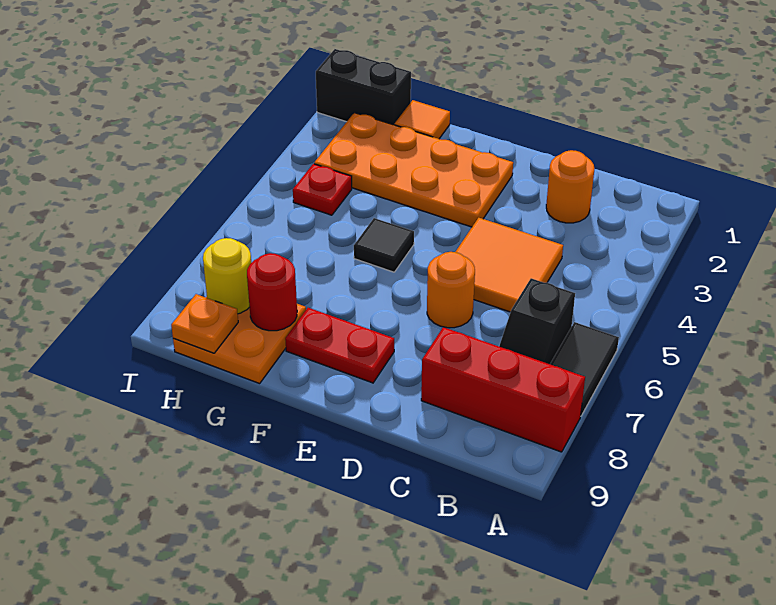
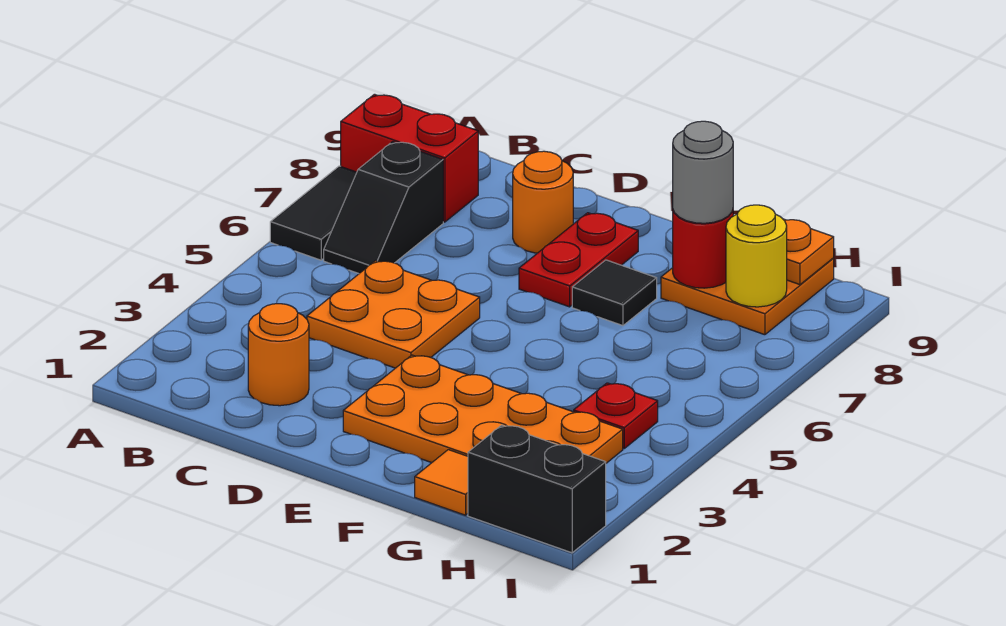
red brick A8:C8 level 1 -> red brick A8:B8 level 1
black slope B6:B7 level 1 top 6 -> black slope B6:B7 level 1 top 7
orange tile C4:D5 level 1 -> orange plate C4:D5 level 1
orange round brick D6 level 1 -> orange round brick D8 level 1
red plate E8:F8 level 1 -> red plate E7:E8 level 1
black tile F5 level 1 -> black tile F7 level 1
none -> grey round brick G8 level 3

